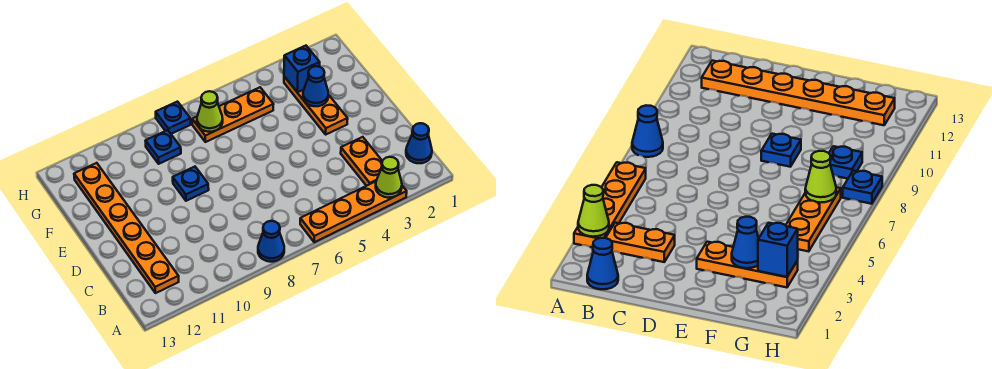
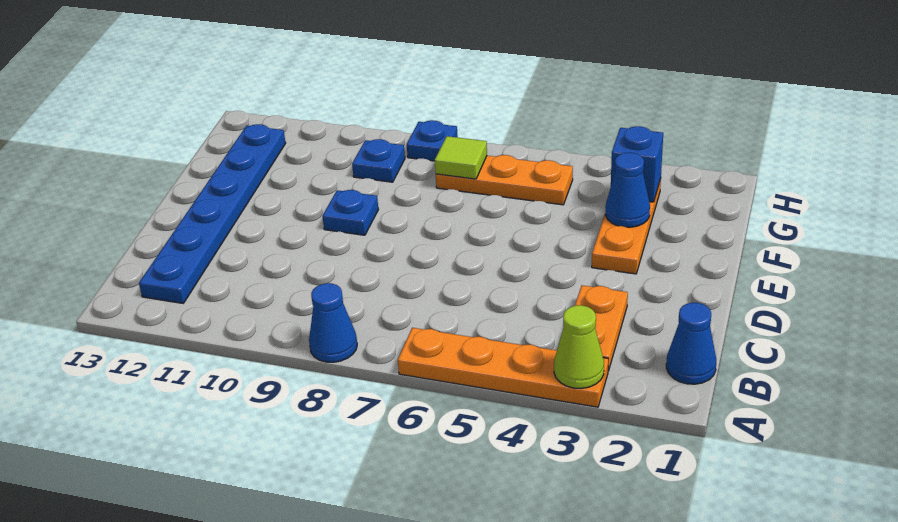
orange plate B12:G12 level 1 -> blue plate B12:G12 level 1
lime cone G7 level 2 -> lime tile G7 level 2

